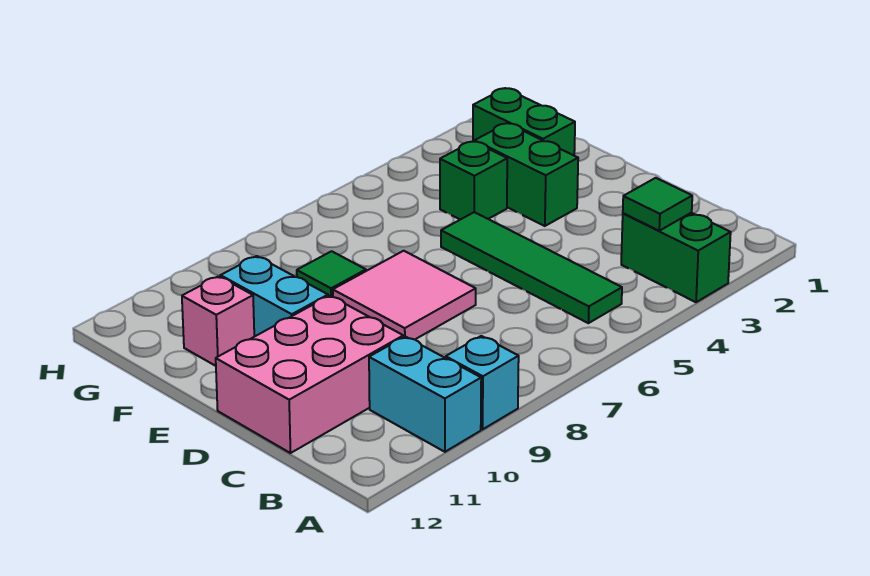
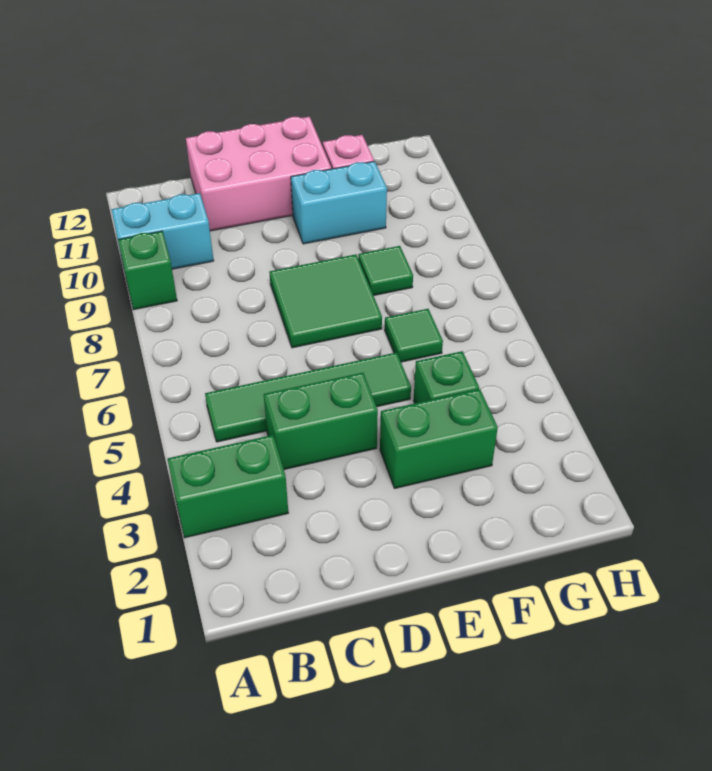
cyan brick A9 level 1 -> green brick A9 level 1
green tile B3 level 2 -> green tile F6 level 1
pink brick C10:D12 level 1 -> pink brick C11:E12 level 1
pink tile D7:E8 level 1 -> green tile D7:E8 level 1
green brick F2:G2 level 1 -> green brick C4:D4 level 1

